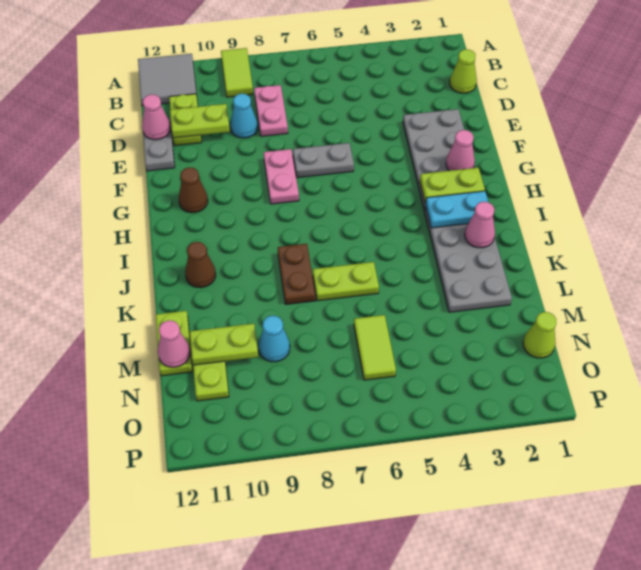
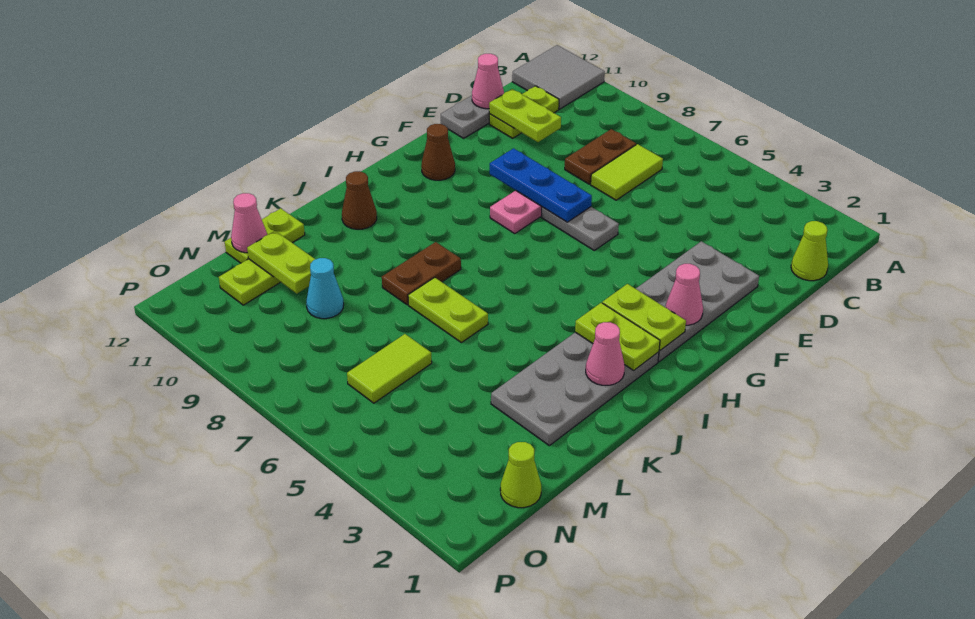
lime tile A9:B9 level 1 -> lime tile C7:D7 level 1
pink plate C8:D8 level 1 -> brown plate C8:D8 level 1
cyan cone D9 level 1 -> none
none -> blue plate F7:F9 level 2
cyan plate I2:I3 level 2 -> lime plate I2:I3 level 2

